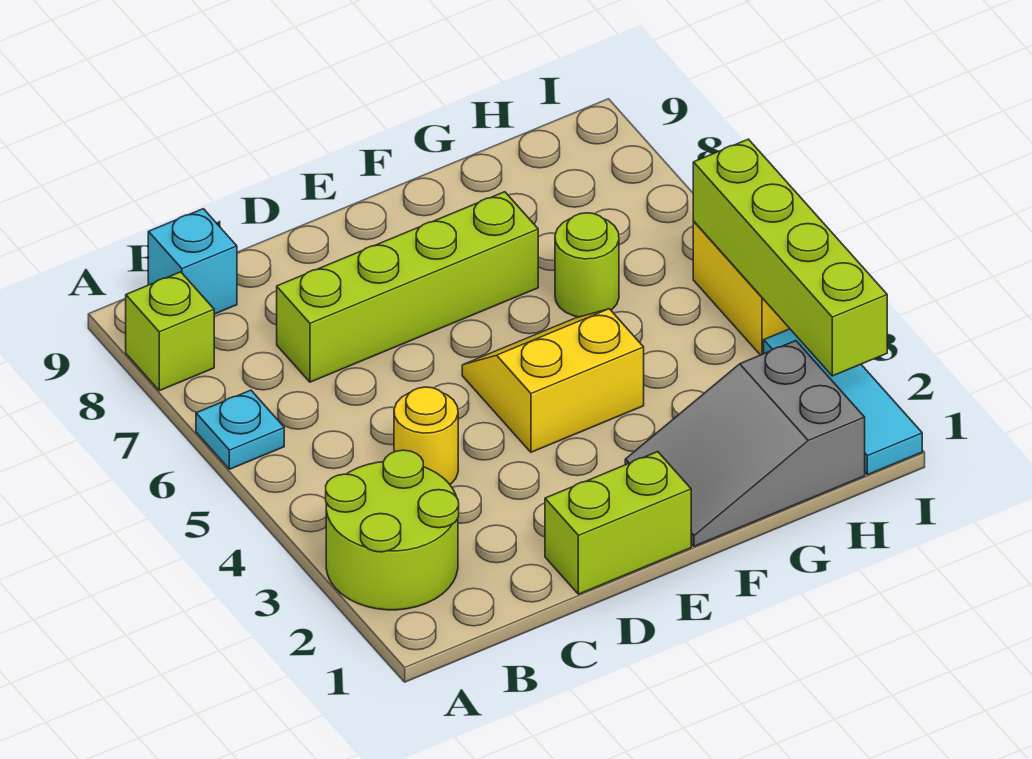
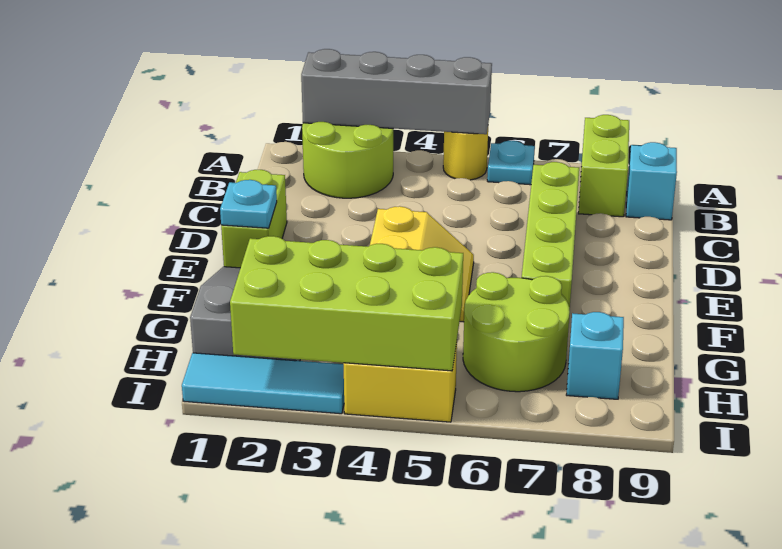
none -> grey brick A2:A5 level 2
lime brick A8 level 1 -> lime brick A8:B8 level 1
yellow round brick C4 level 1 -> yellow round brick A5 level 1
none -> cyan plate E1 level 2
lime round brick G6 level 1 -> lime round brick G6:H7 level 1
none -> cyan brick H8 level 1
lime brick I2:I5 level 2 -> lime brick H2:I5 level 2

